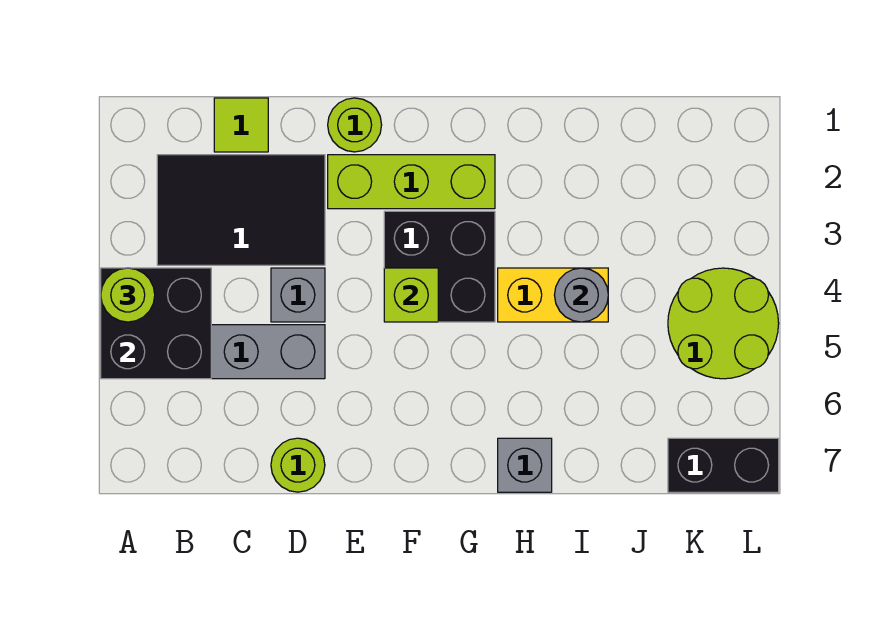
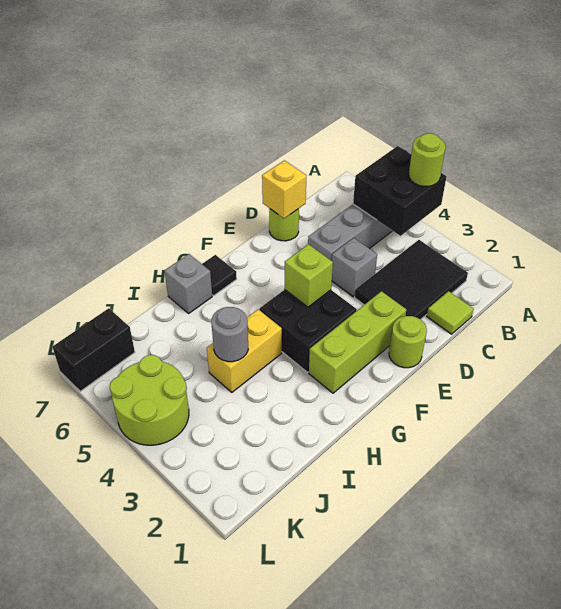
none -> yellow brick D7 level 2
none -> black tile G7 level 1

